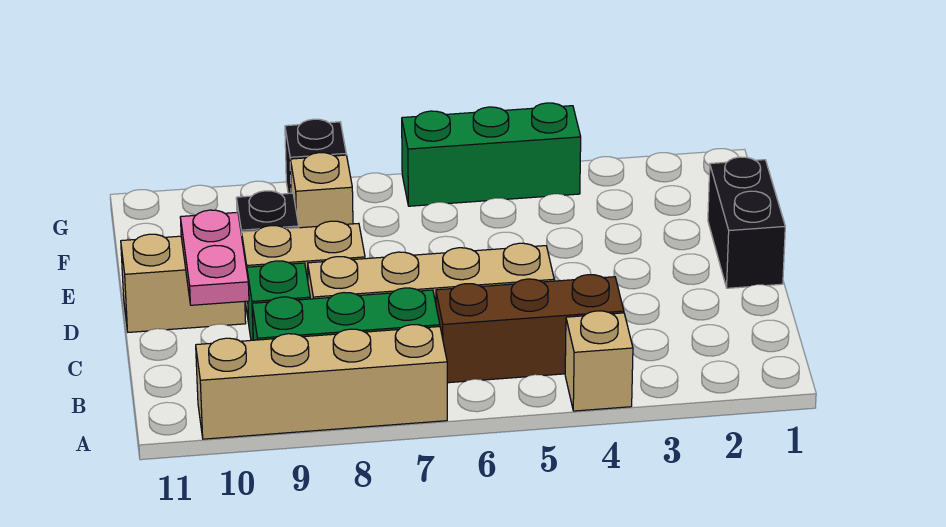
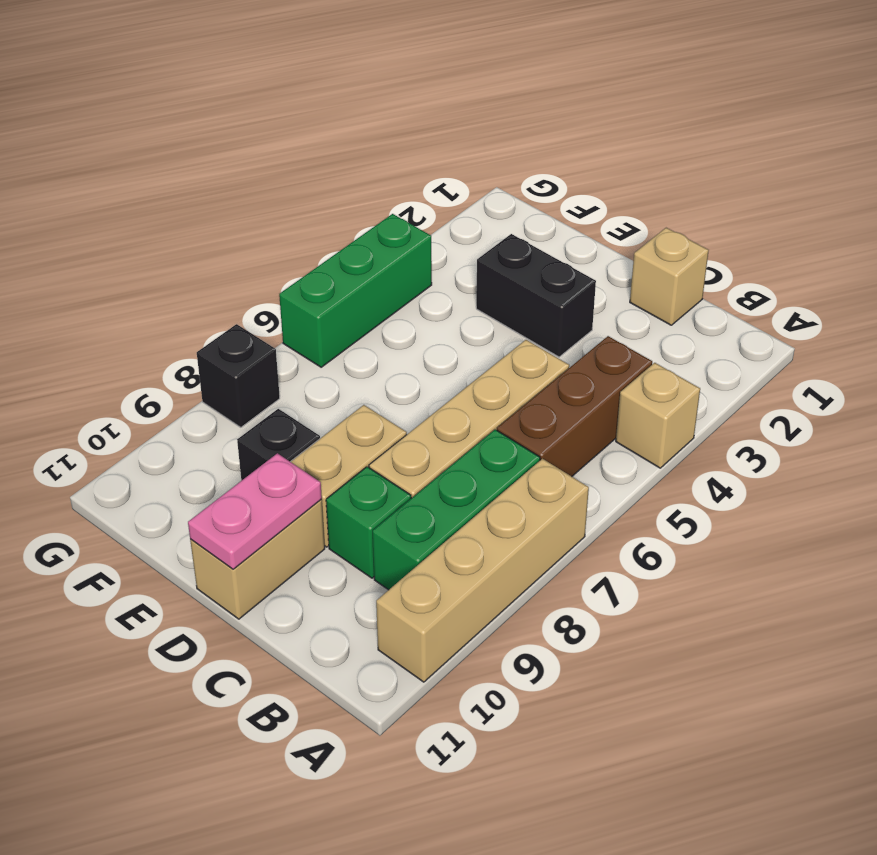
pink plate C10:D10 level 2 -> pink plate D10:D11 level 2
black brick D1:E1 level 1 -> black brick D3:E3 level 1
tan brick F8 level 1 -> tan brick C1 level 1

